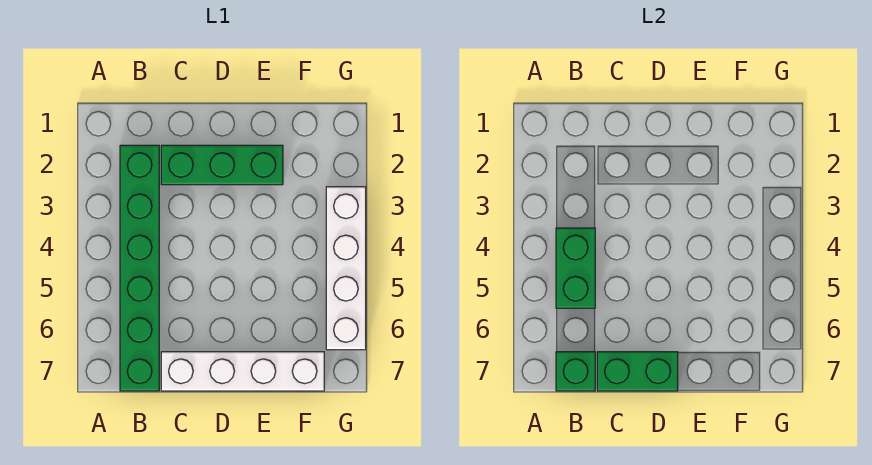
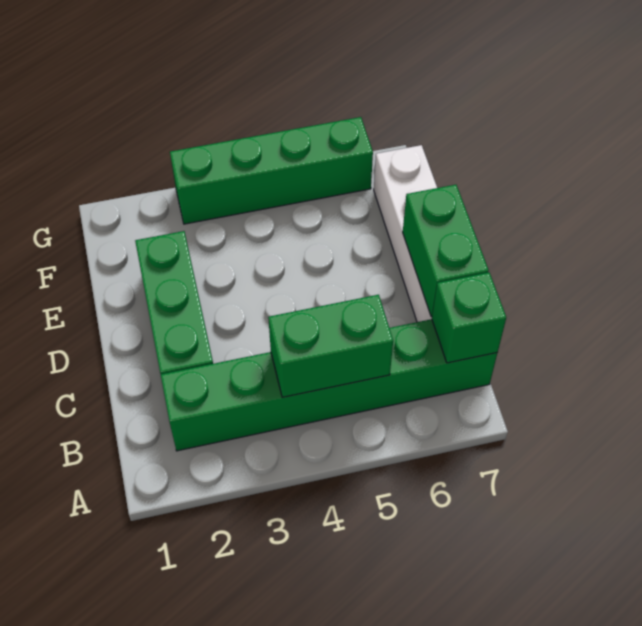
white brick G3:G6 level 1 -> green brick G3:G6 level 1

